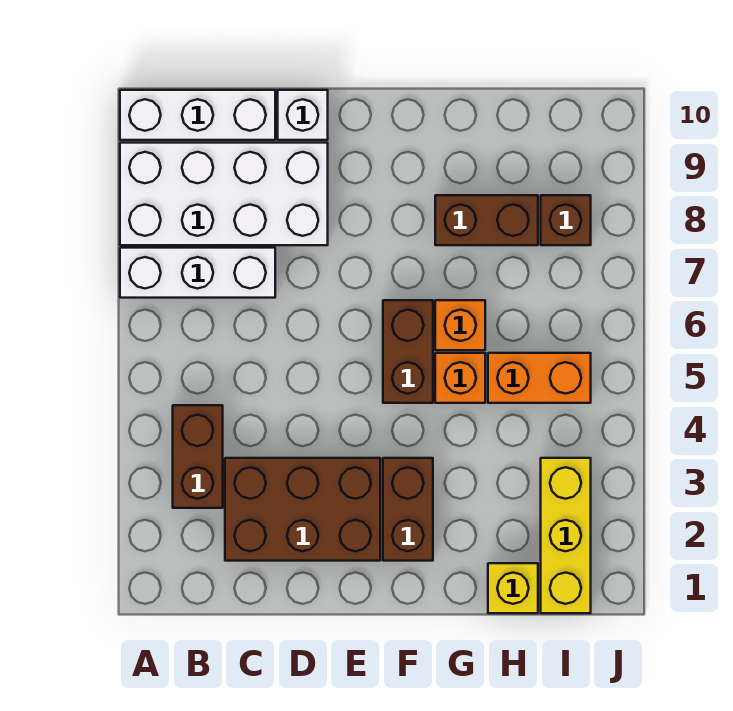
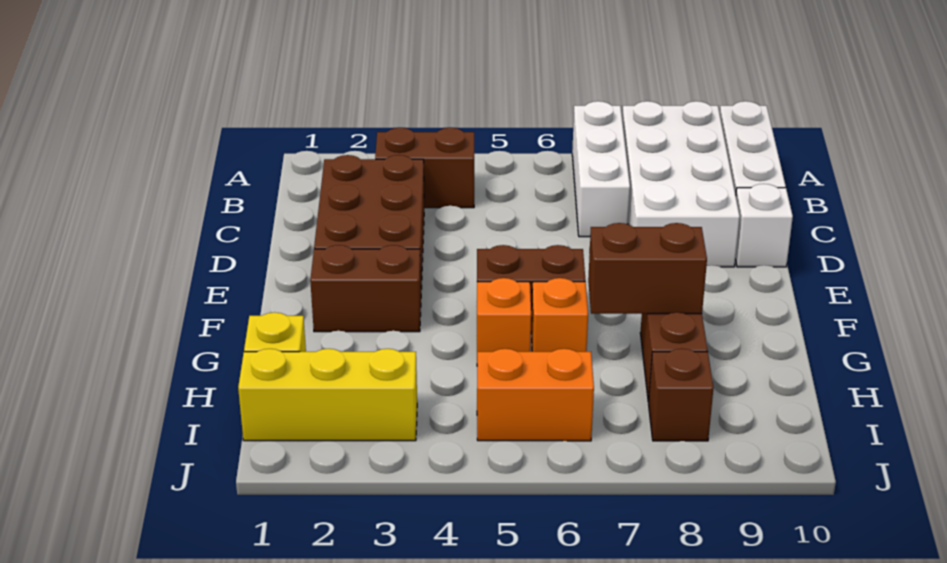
none -> brown brick G7:G8 level 2
orange brick H5:I5 level 1 -> orange brick I5:I6 level 1

